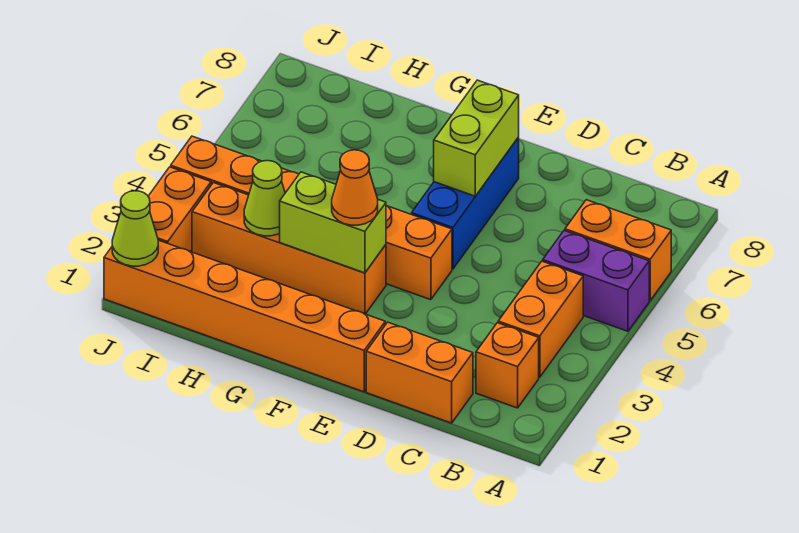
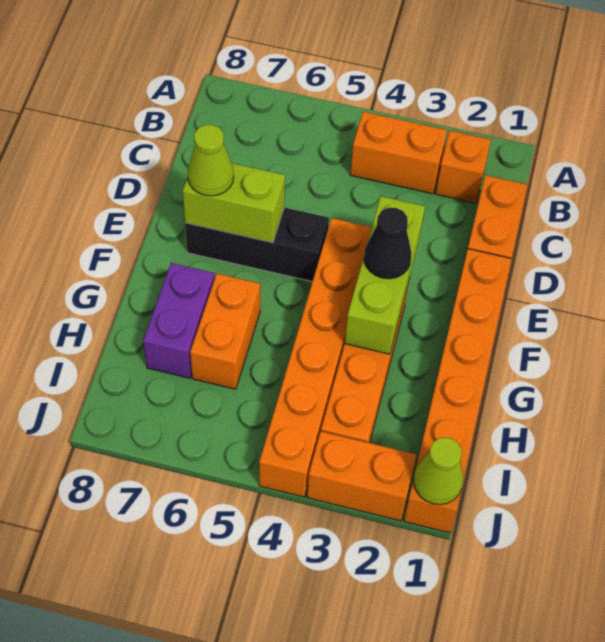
purple brick A5:B5 level 1 -> purple brick G7:H7 level 1
orange brick A6:B6 level 1 -> orange brick G6:H6 level 1
blue brick E5:E7 level 1 -> black brick E5:E7 level 1
lime brick F3:G3 level 2 -> lime brick E3:G3 level 2
orange cone F3 level 3 -> black cone F3 level 3
lime cone H3 level 2 -> lime cone E7 level 3

